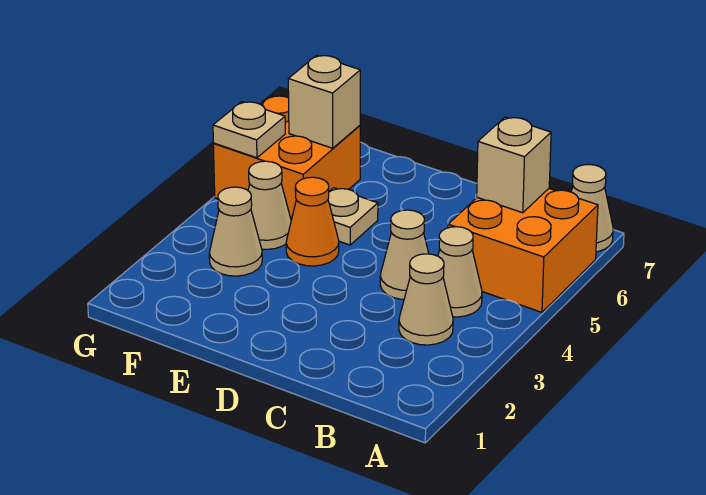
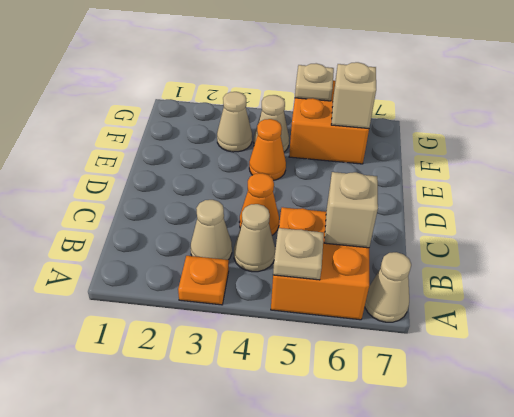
none -> orange plate A3 level 1
tan cone C4 level 1 -> orange cone C4 level 1
tan plate E5 level 1 -> tan plate A5 level 2

